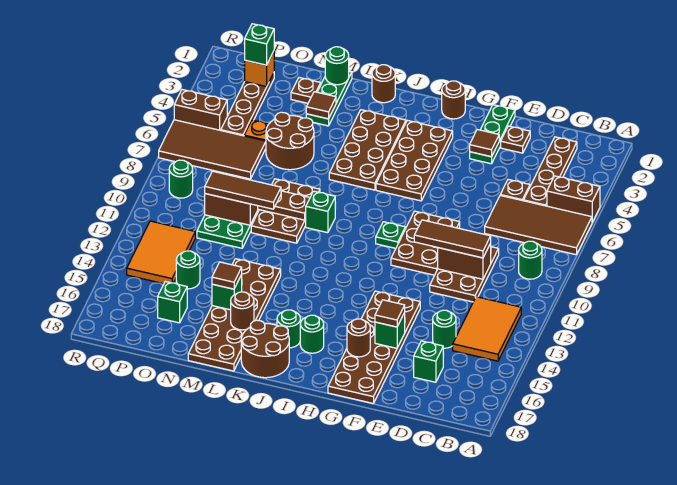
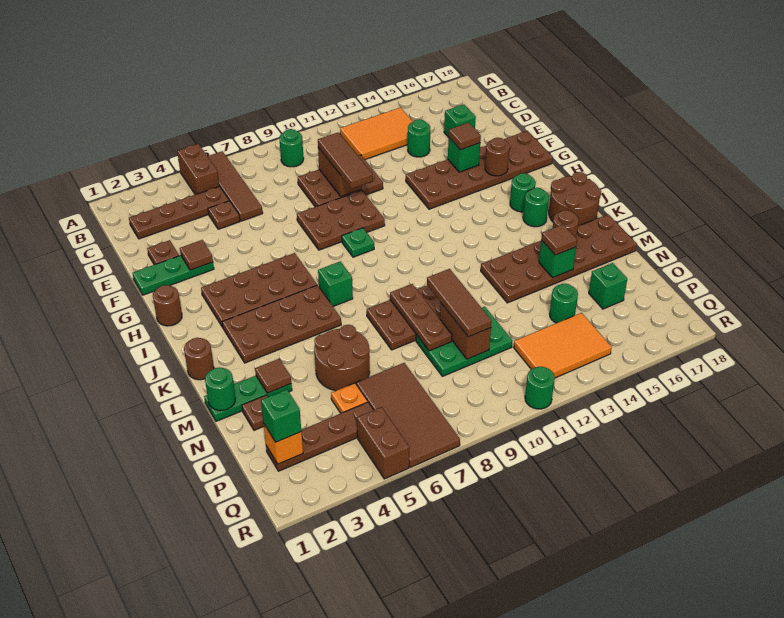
brown tile A6:D7 level 1 -> brown tile A6:D6 level 1
green brick K9 level 1 -> green brick J7 level 1
green round brick Q9 level 1 -> green round brick R11 level 1

